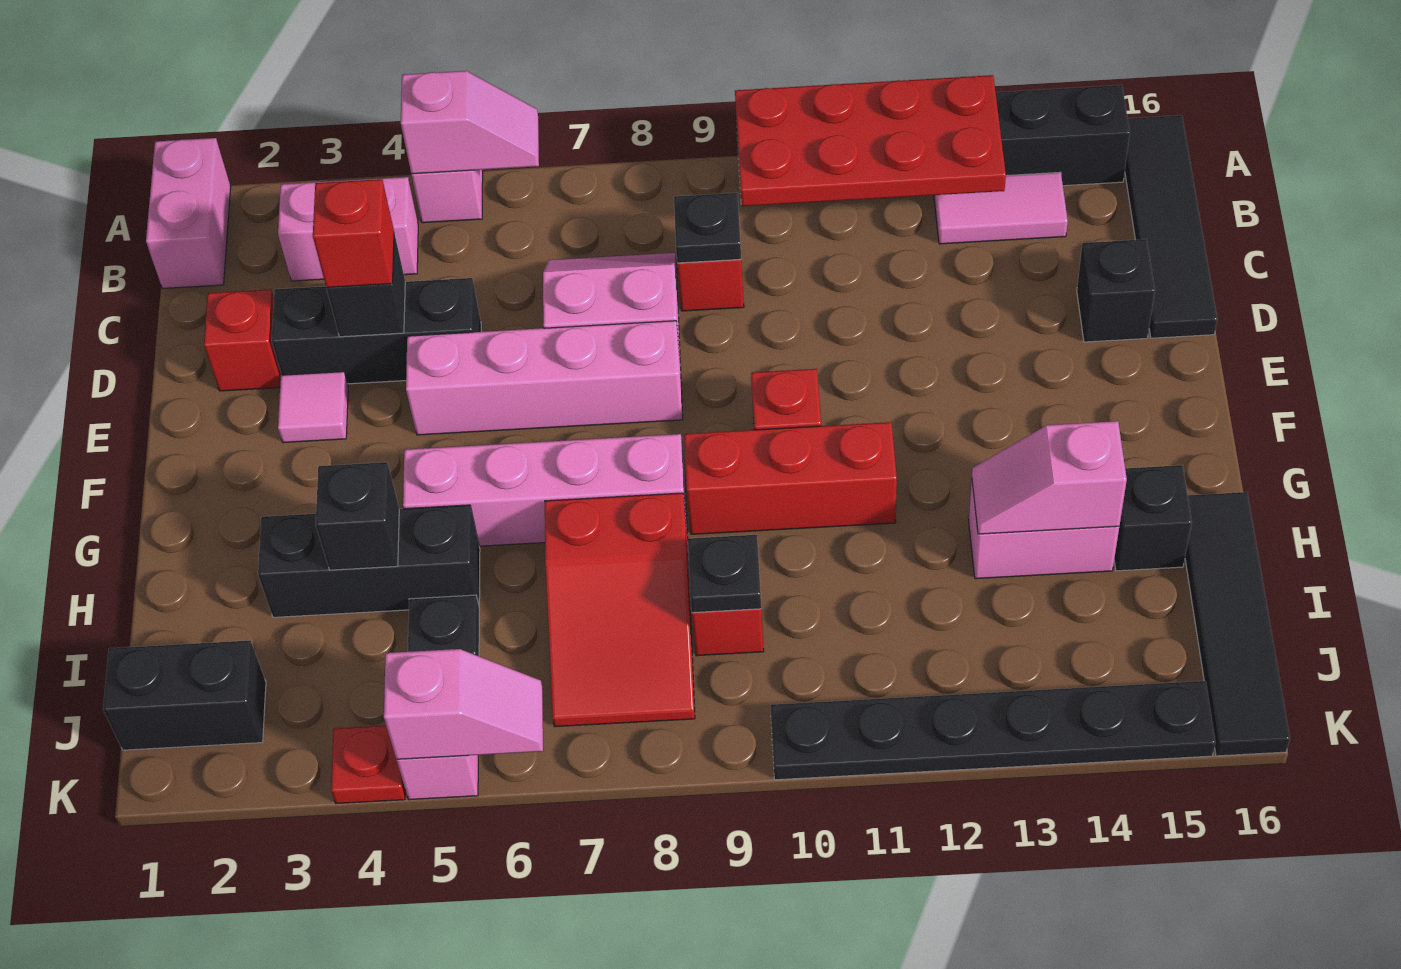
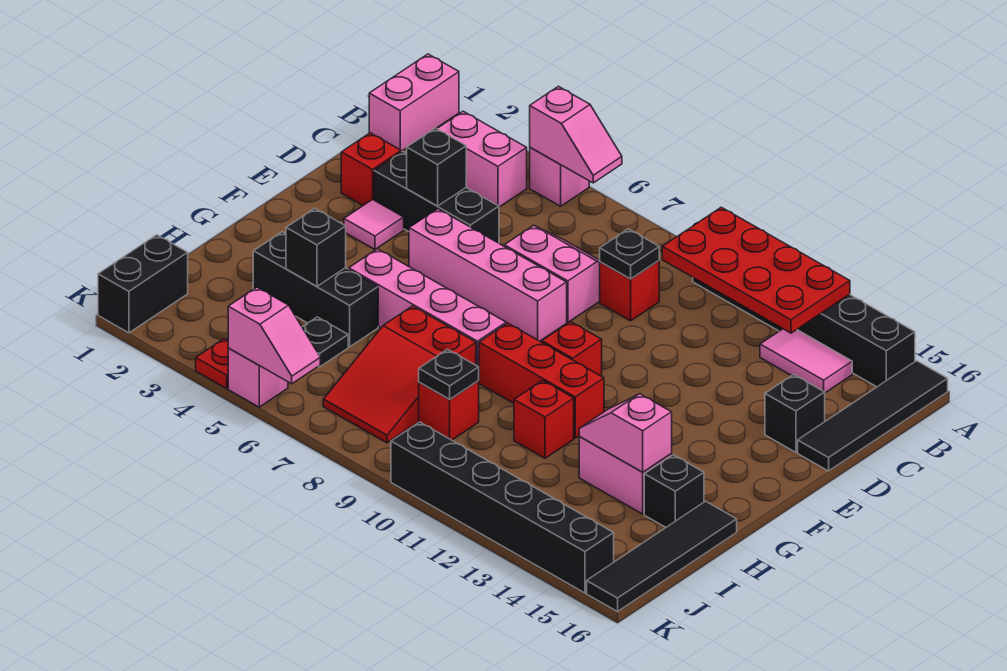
red brick D4 level 3 -> red brick H11 level 1
black brick J1:J2 level 1 -> black brick J1:K1 level 1
black plate K10:K15 level 1 -> black brick K10:K15 level 1

